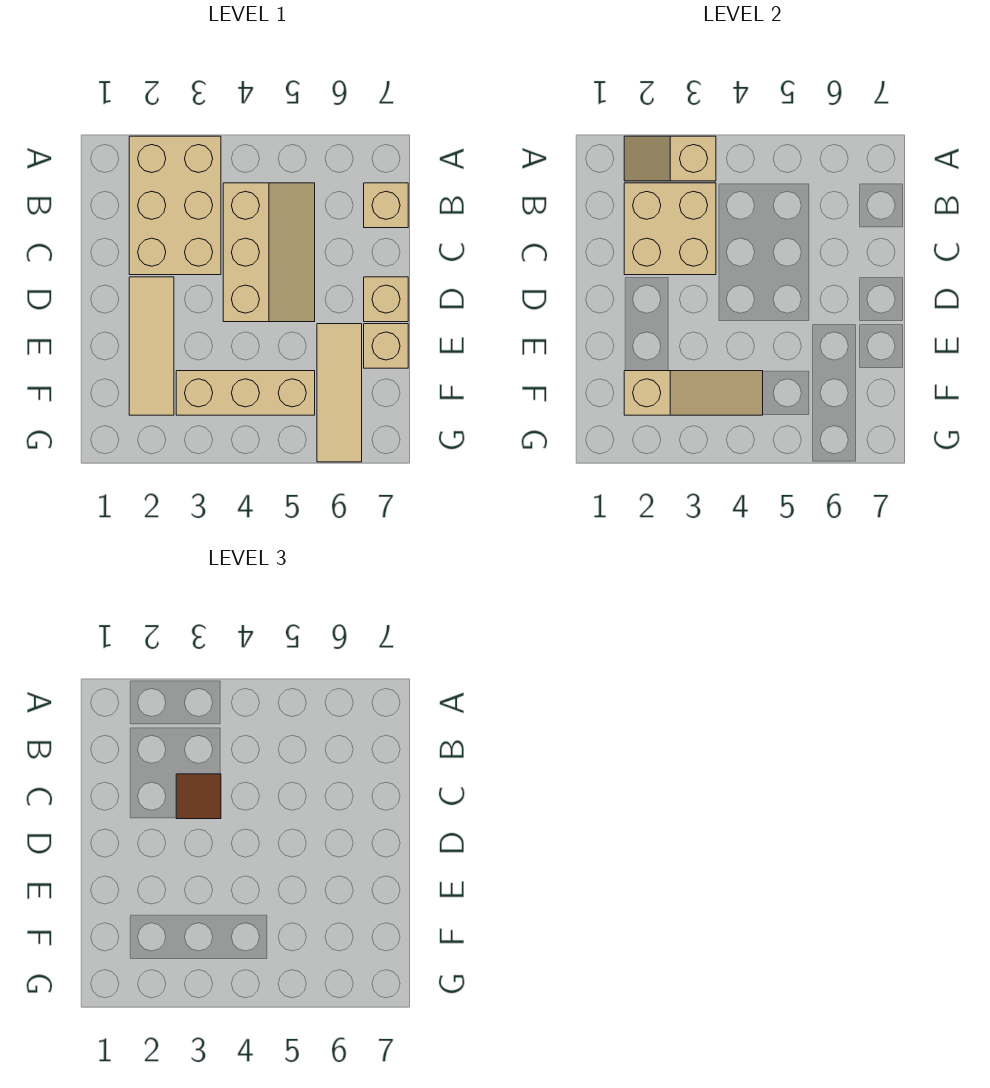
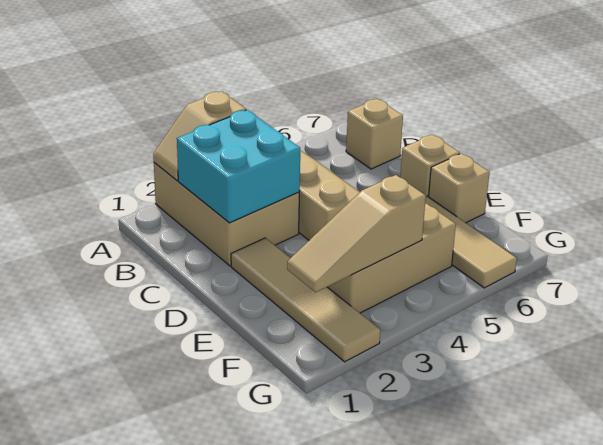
tan brick B2:C3 level 2 -> cyan brick B2:C3 level 2
brown tile C3 level 3 -> none
tan tile D2:F2 level 1 -> tan tile D2:G2 level 1
tan slope F2:F4 level 2 top 2 -> tan slope F2:F4 level 2 top 4

